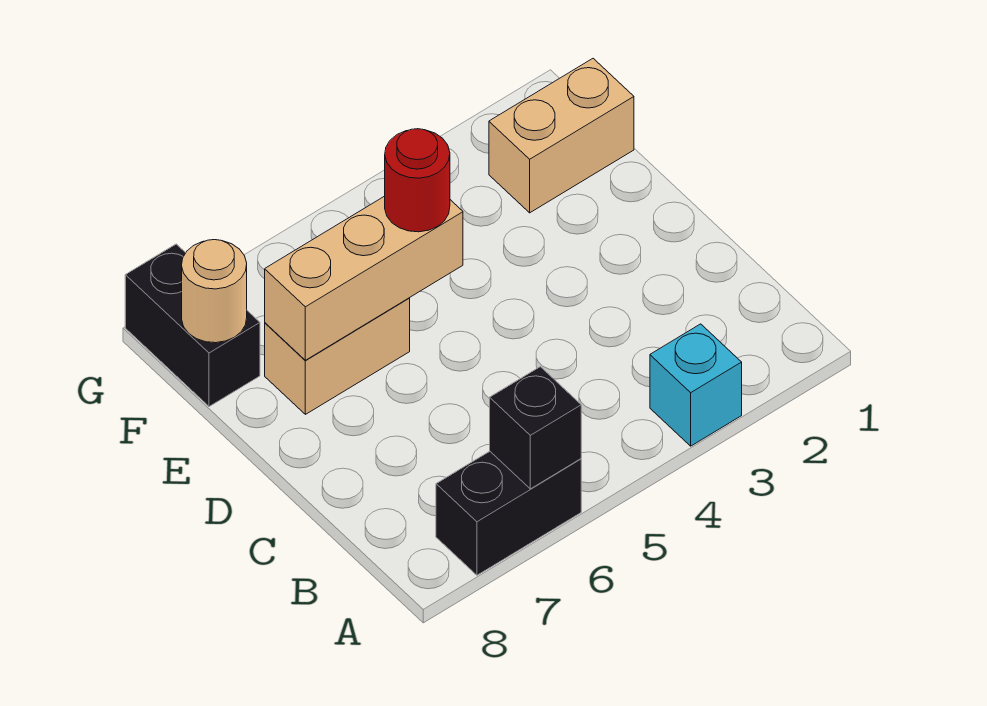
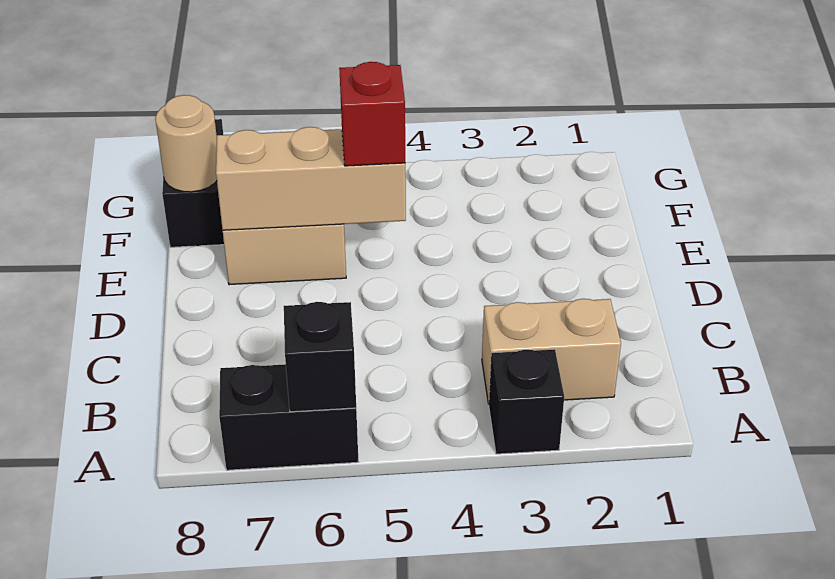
cyan brick A3 level 1 -> black brick A3 level 1
red round brick E5 level 3 -> red brick E5 level 3
tan brick F1:F2 level 1 -> tan brick B2:B3 level 1

